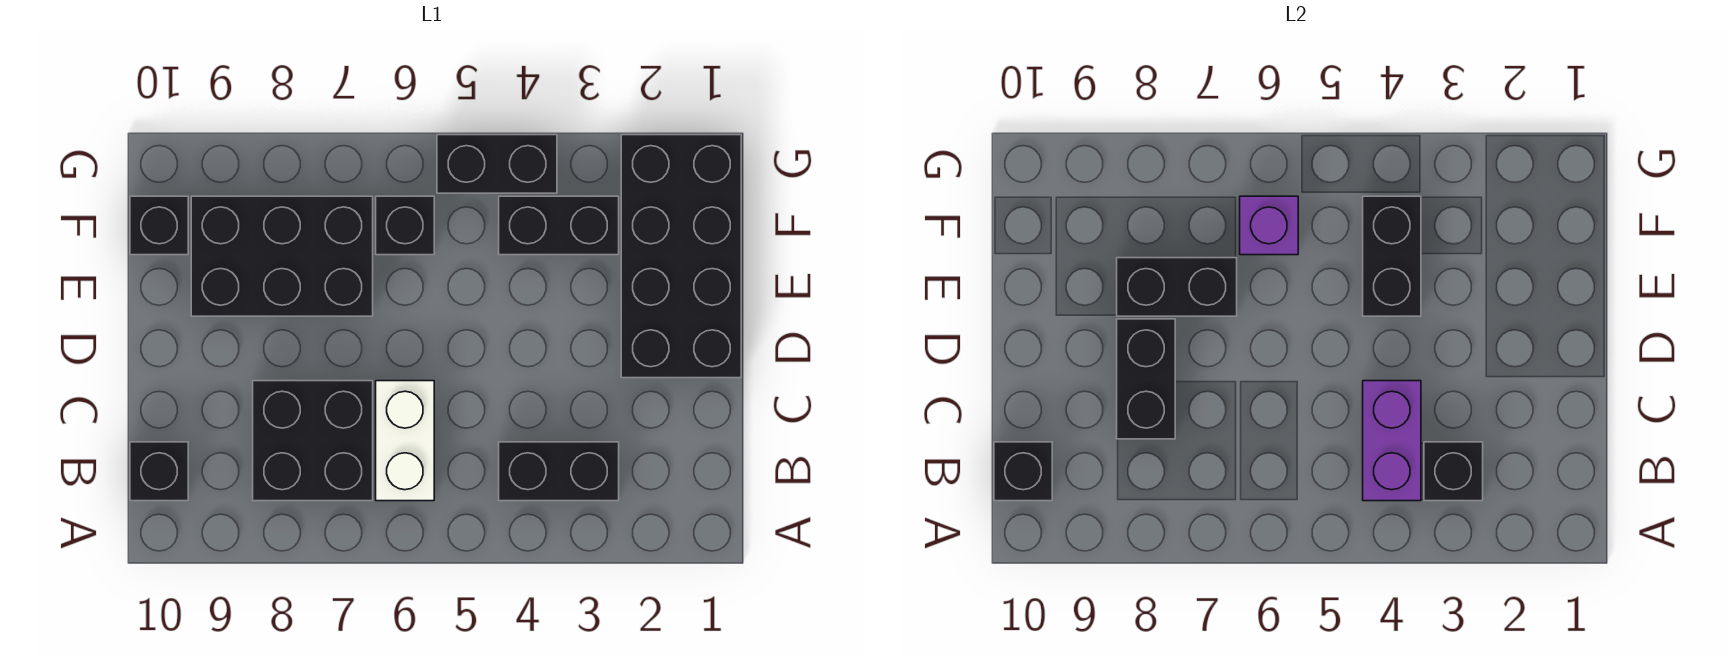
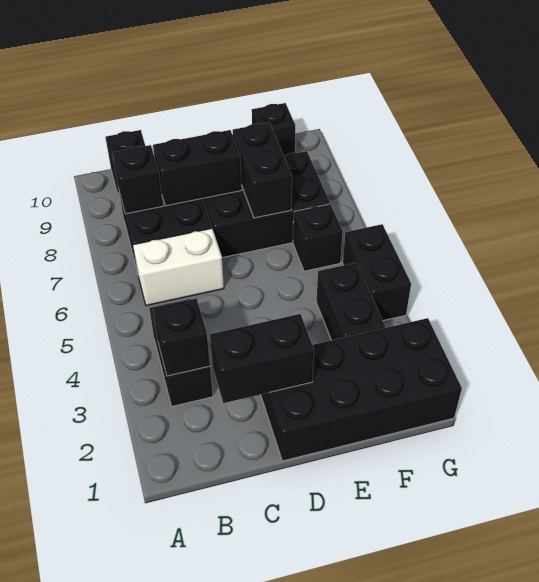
purple brick B4:C4 level 2 -> none
black brick B10 level 2 -> black brick B8 level 2
black brick E4:F4 level 2 -> black brick C2:D2 level 2
black brick E7:F9 level 1 -> black brick D7:F8 level 1
purple brick F6 level 2 -> none

